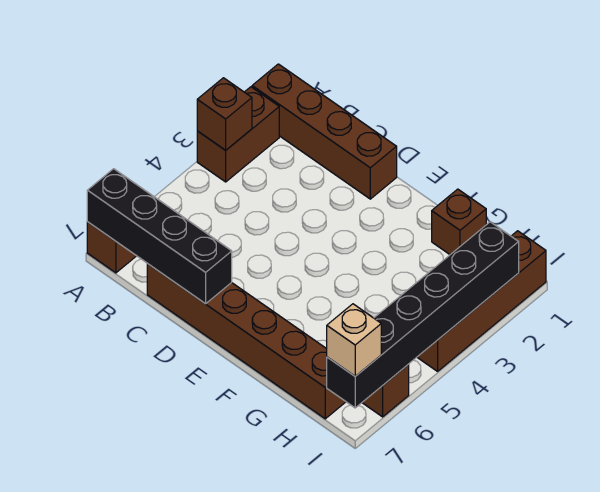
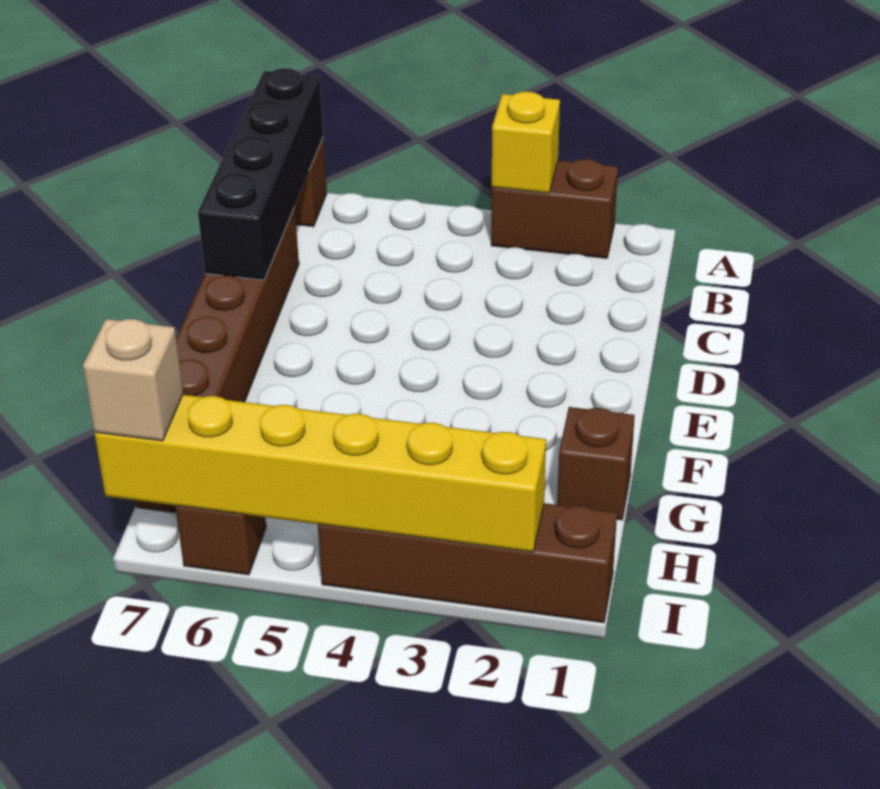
brown brick A1:D1 level 1 -> none
brown brick A3 level 2 -> yellow brick A3 level 2
black brick I2:I7 level 2 -> yellow brick I2:I7 level 2

